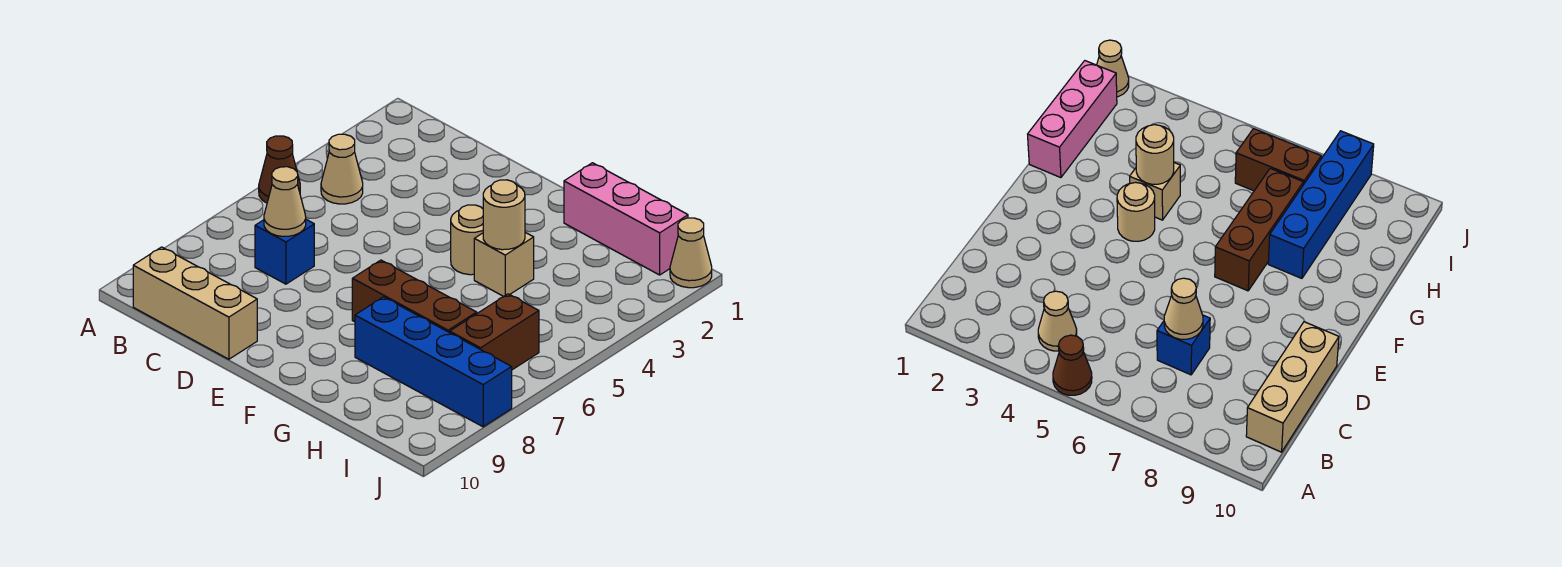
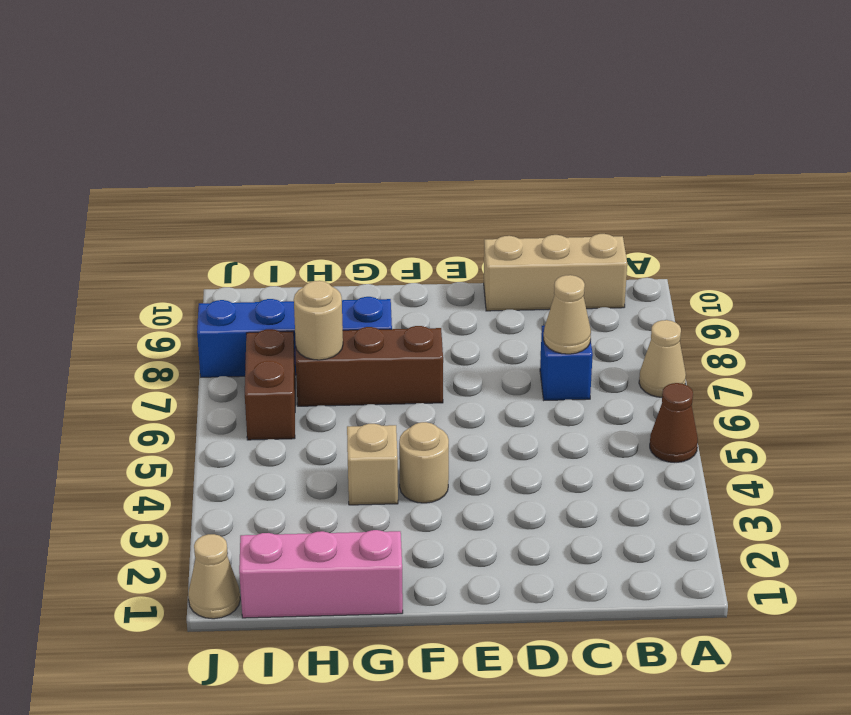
tan cone B4 level 1 -> tan cone A7 level 1
tan round brick G4 level 2 -> tan round brick H7 level 2

